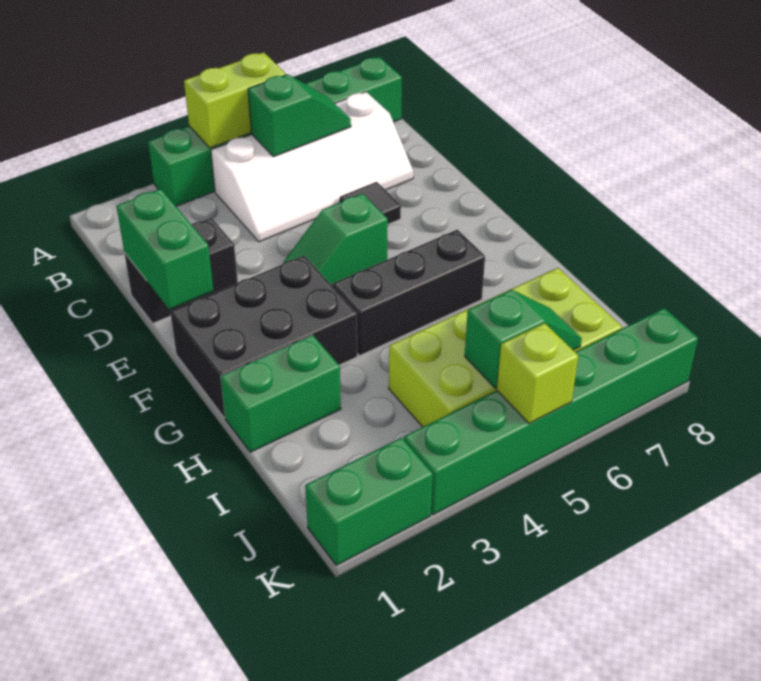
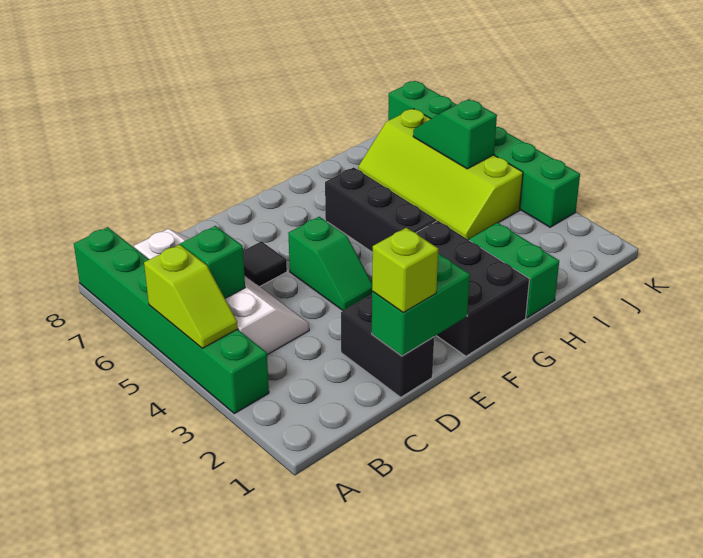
lime brick A4:A5 level 2 -> lime slope A4:A5 level 2 top 5
lime brick I4:J7 level 1 -> lime slope I4:J7 level 1 top J
green brick K1:K2 level 1 -> none
lime brick K5 level 2 -> lime brick D1 level 3

